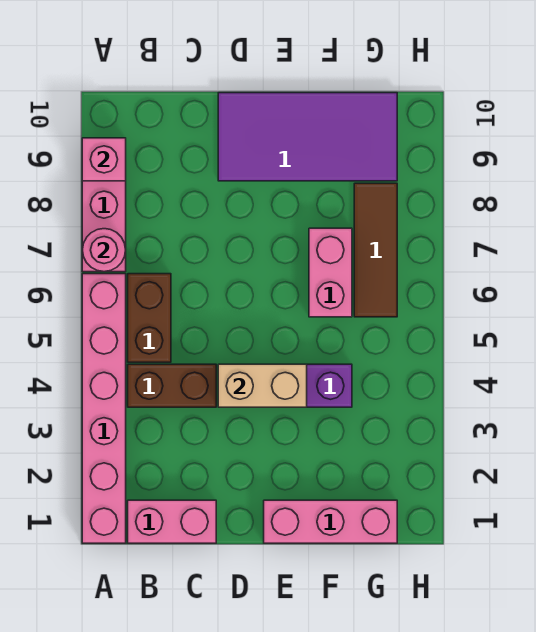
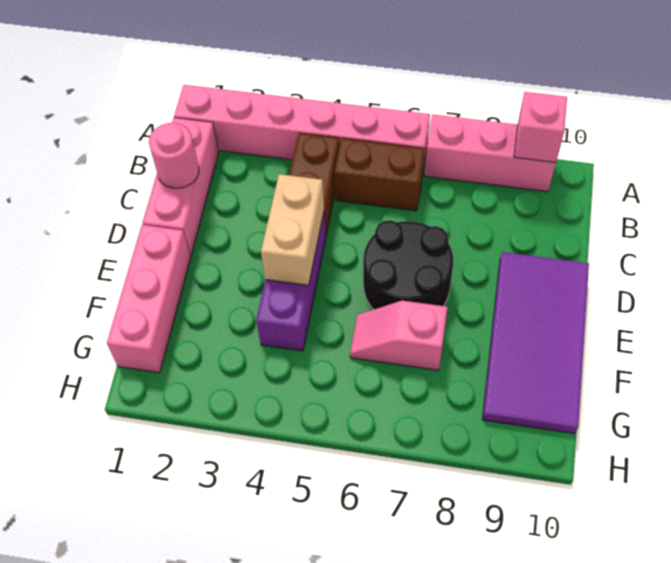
pink round brick A7 level 2 -> pink round brick C1 level 2
pink brick B1:C1 level 1 -> pink brick B1:D1 level 1
none -> black round brick D6:E7 level 1
pink brick F6:F7 level 1 -> pink slope F6:F7 level 1 top 7
brown tile G6:G8 level 1 -> none

